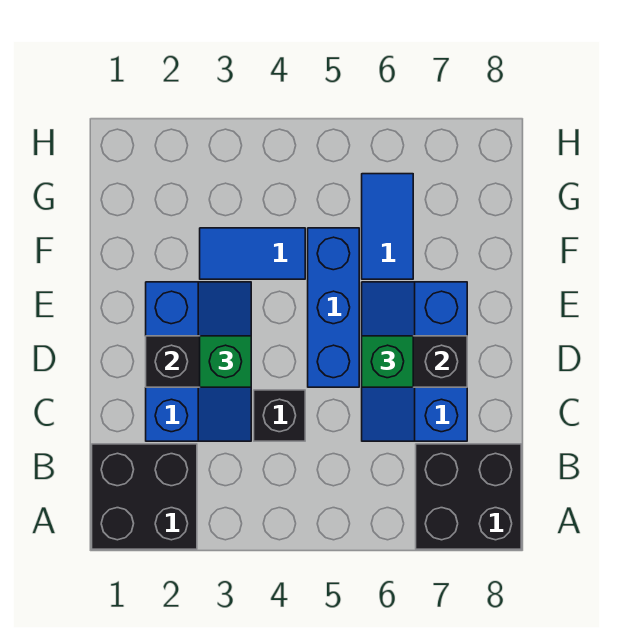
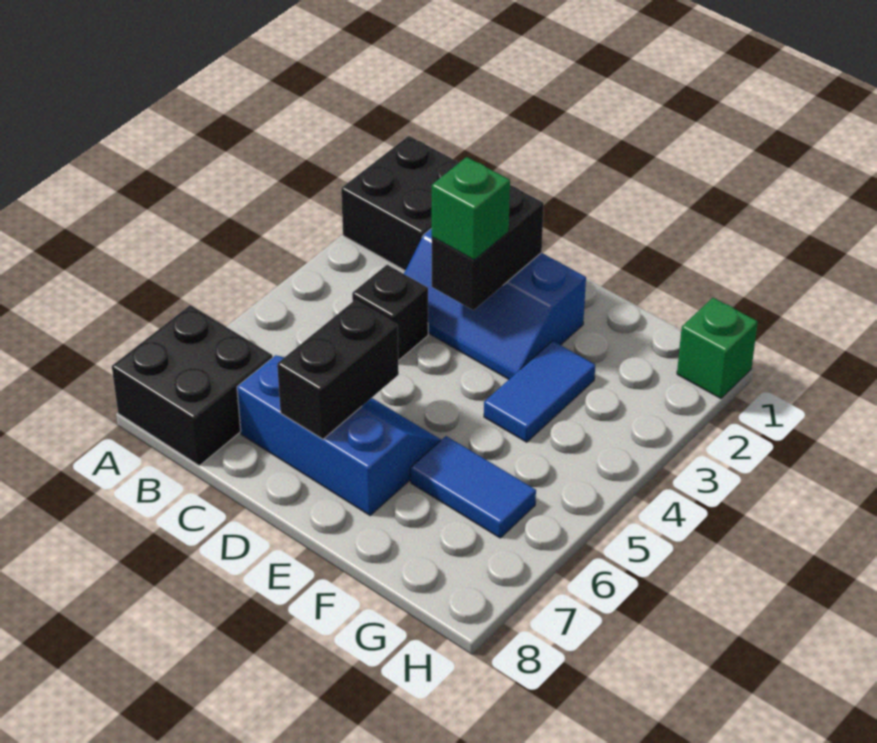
blue brick D5:F5 level 1 -> none
green brick D6 level 3 -> green brick H1 level 1

